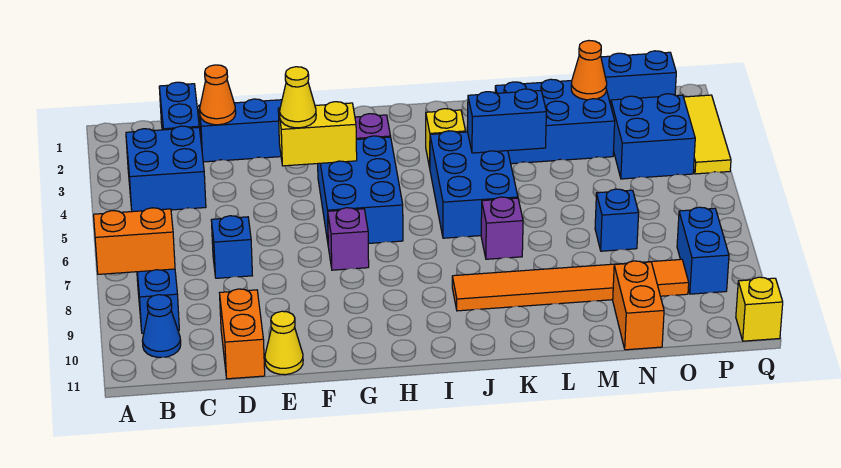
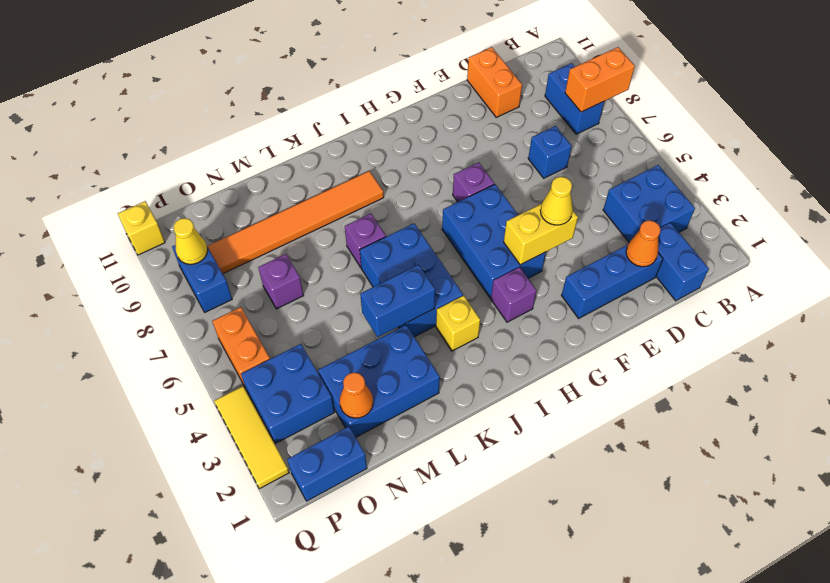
blue cone B10 level 1 -> none
yellow cone E11 level 1 -> yellow cone P9 level 2
blue brick N7 level 1 -> purple brick N7 level 1
orange brick N10:N11 level 1 -> orange brick P5:P6 level 1

